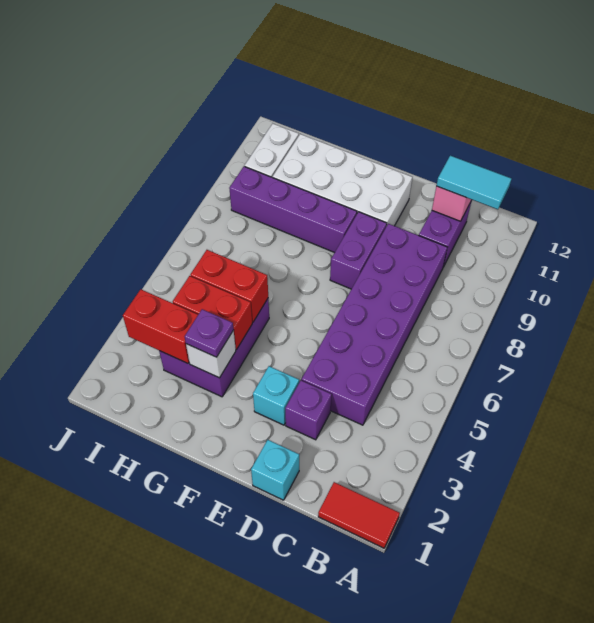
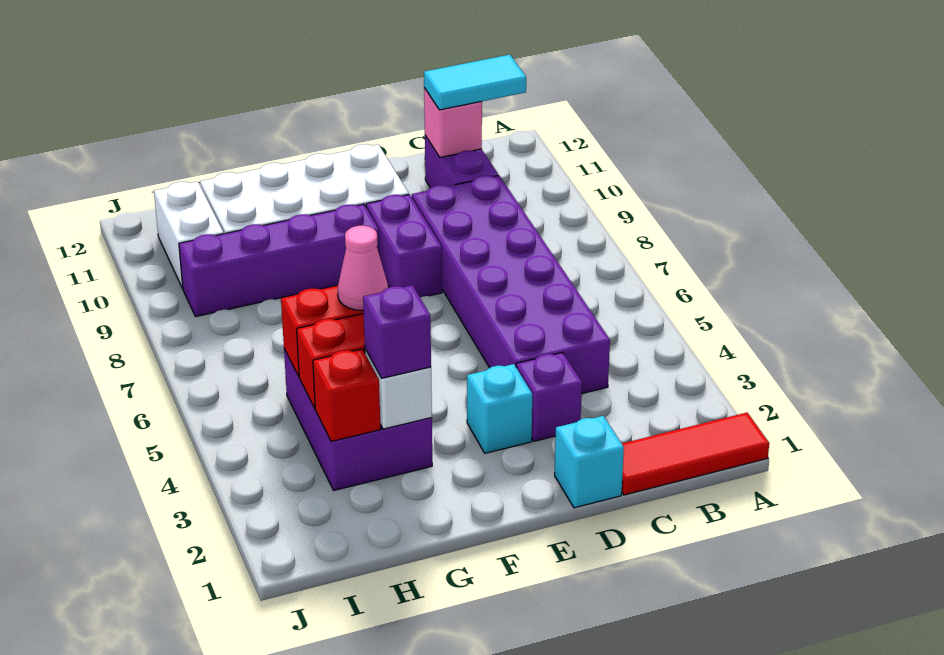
red tile A1:B1 level 1 -> red tile A1:C1 level 1
purple plate G3 level 3 -> purple brick G3 level 3
none -> pink cone G5 level 3
red brick H3:I3 level 2 -> red brick H3 level 2

